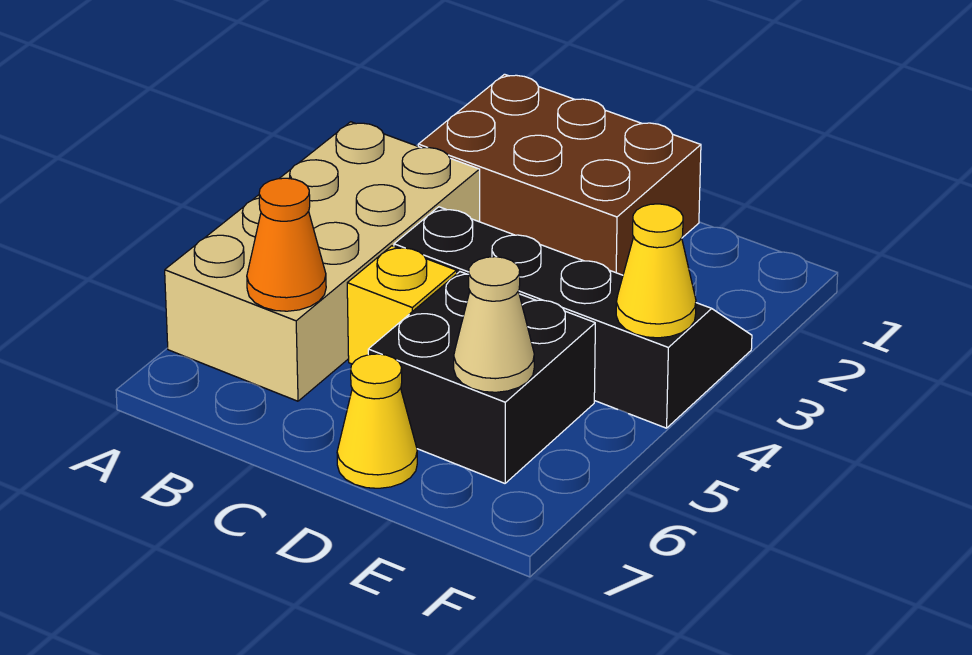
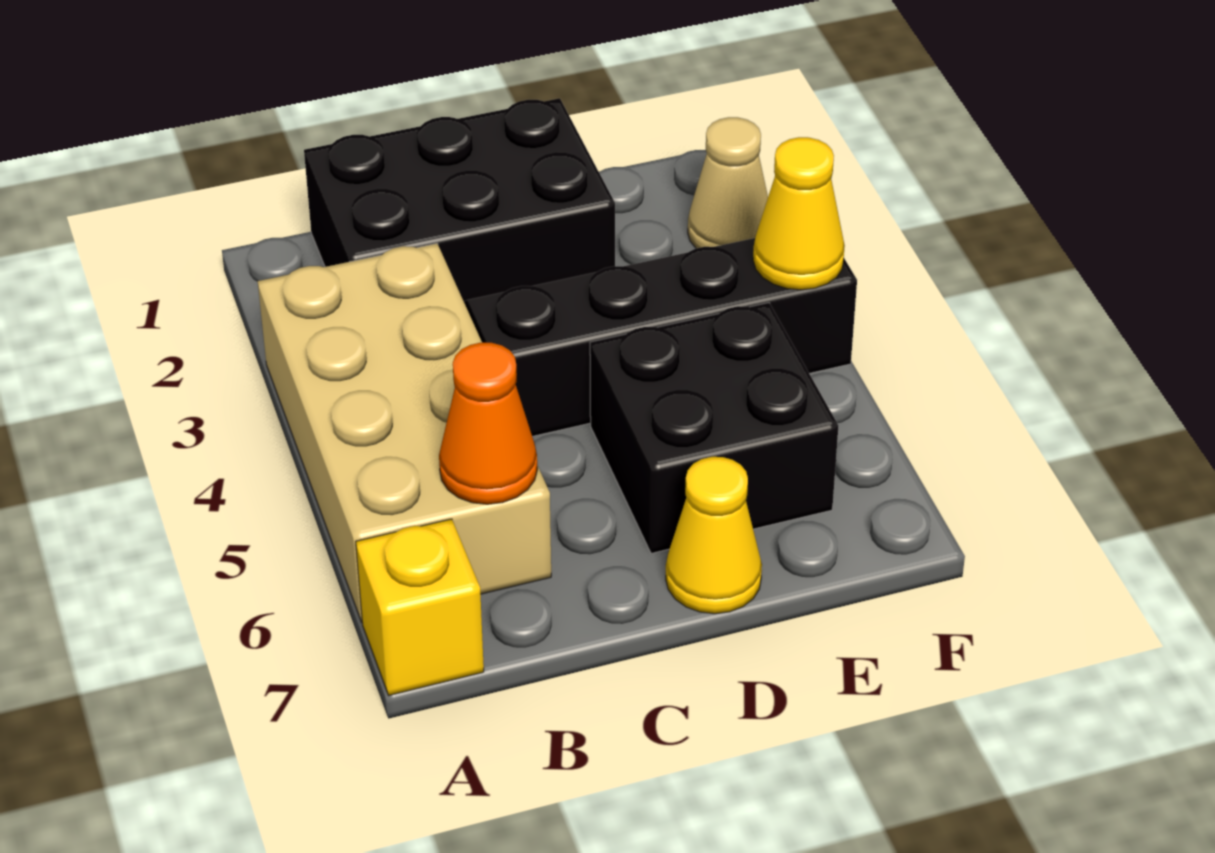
brown brick B1:D2 level 1 -> black brick B1:D2 level 1
yellow brick C5 level 1 -> yellow brick A7 level 1
tan cone E6 level 2 -> tan cone F2 level 1

